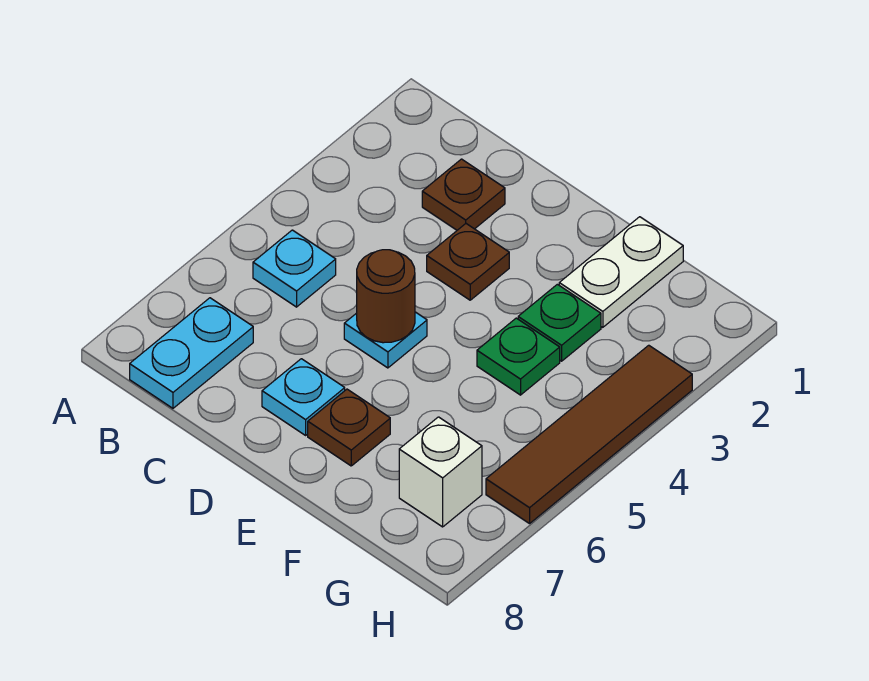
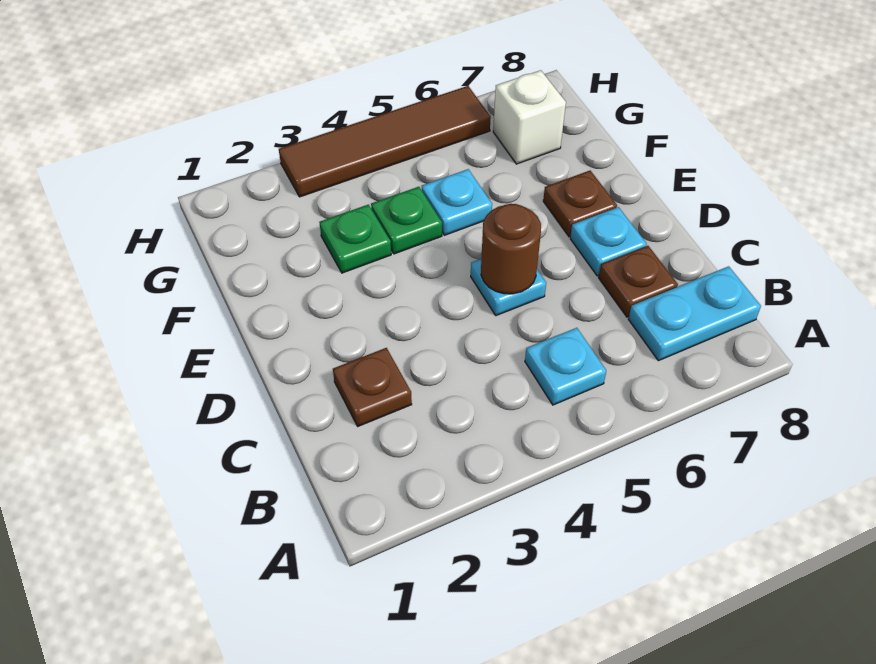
brown plate D3 level 1 -> brown plate C7 level 1
white plate F1:F2 level 1 -> none
none -> cyan plate F5 level 1

